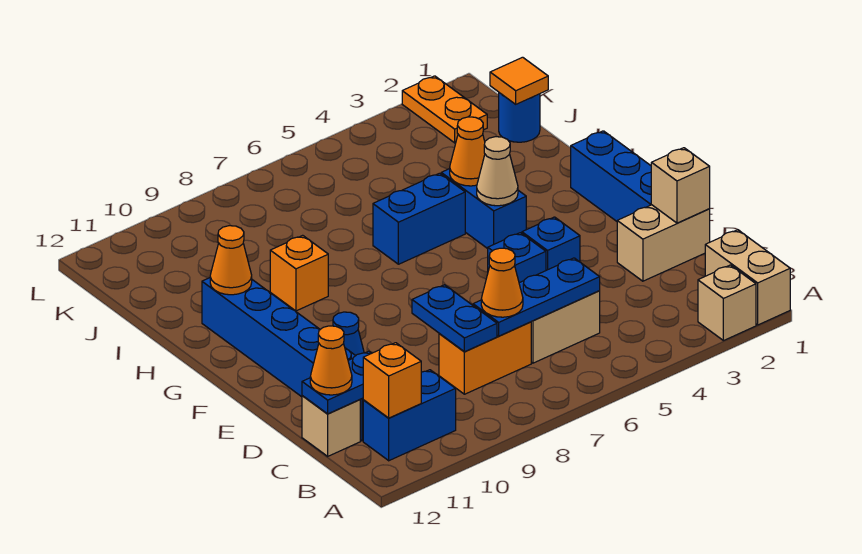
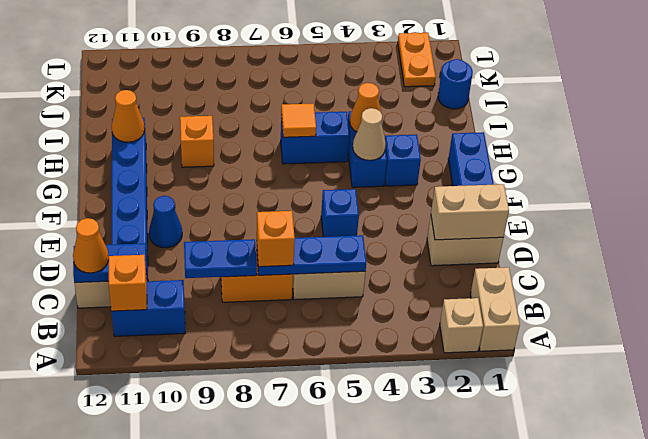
orange cone C7 level 3 -> orange brick C7 level 3
blue plate C8:D8 level 2 -> blue plate C8:C9 level 2
tan brick D1 level 2 -> tan brick D1:D2 level 2
blue brick E4 level 1 -> blue brick G3 level 1
orange tile J1 level 2 -> orange tile H6 level 2

